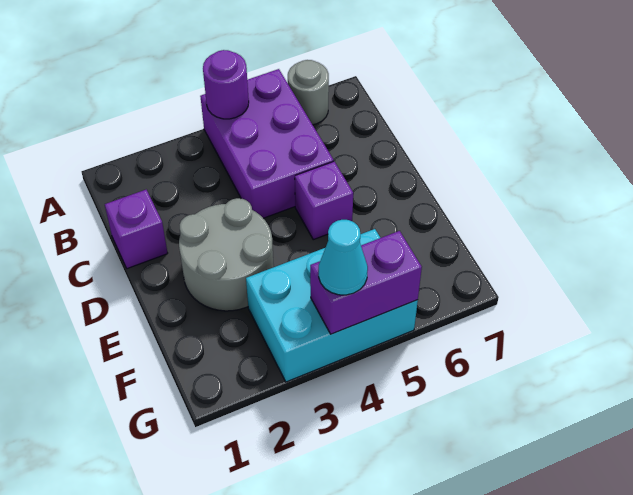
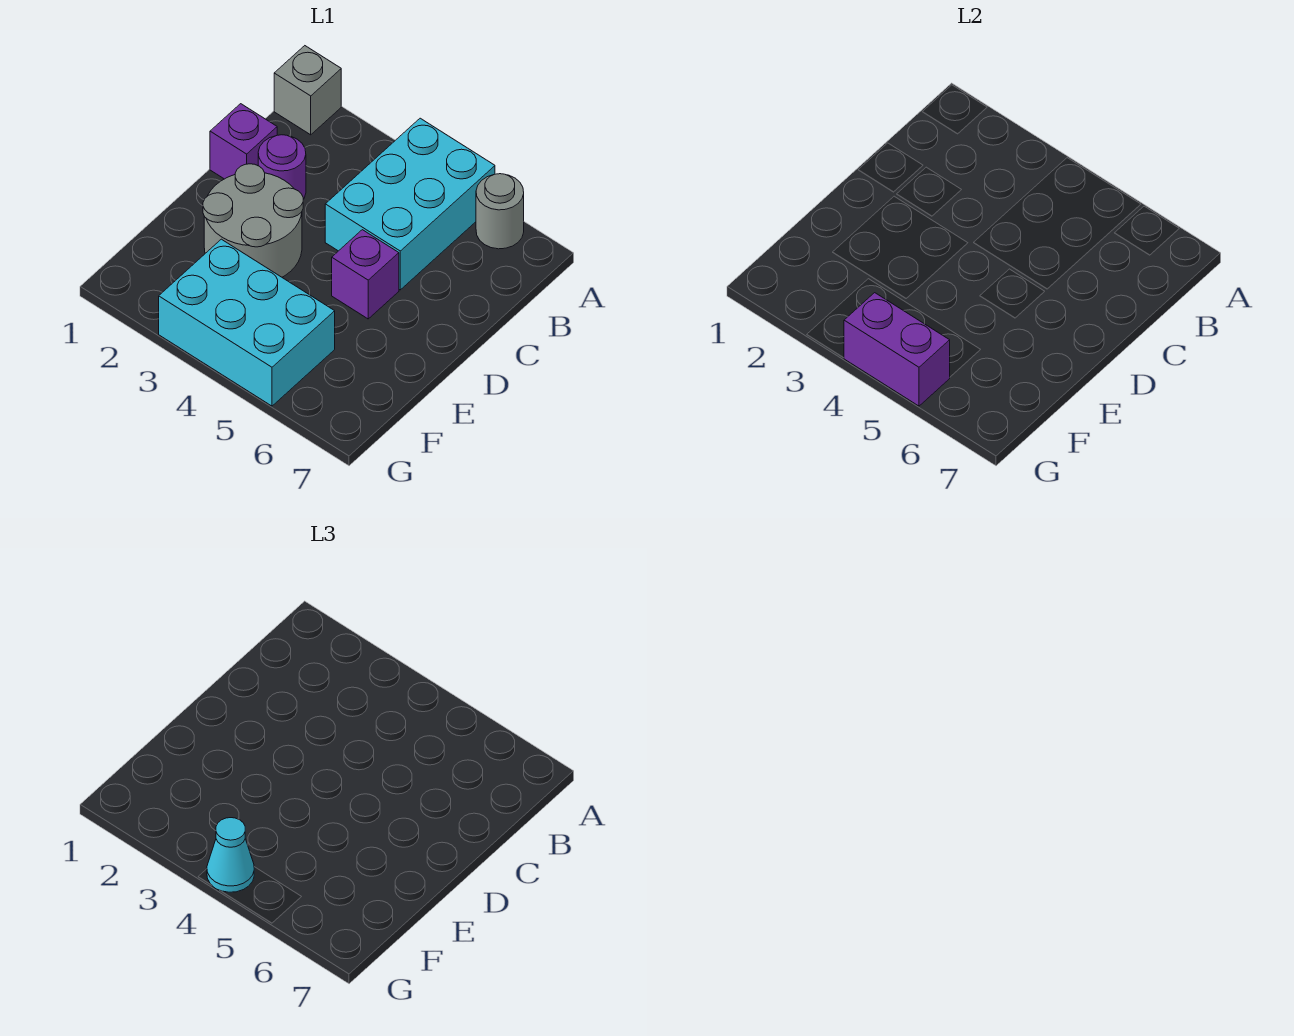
none -> grey brick A1 level 1
purple brick A4:C5 level 1 -> cyan brick A4:C5 level 1
purple round brick A4 level 2 -> purple round brick C2 level 1

